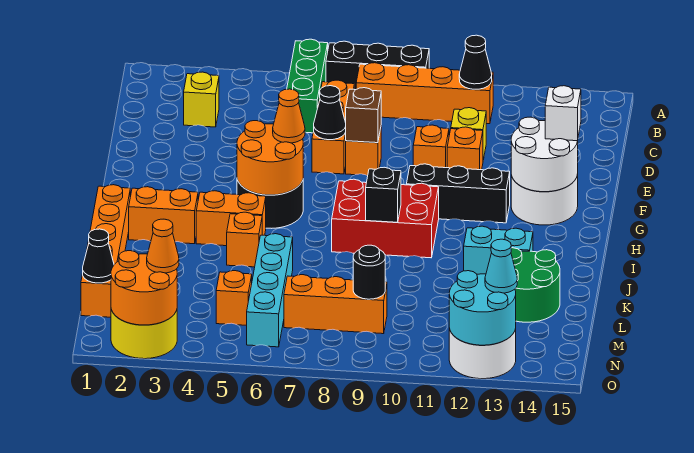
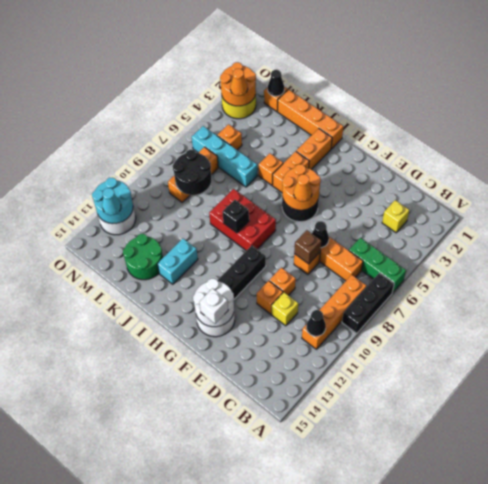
red brick H8:I10 level 1 -> red brick H8:J9 level 1
black round brick M9 level 2 -> black round brick L8:M9 level 2

